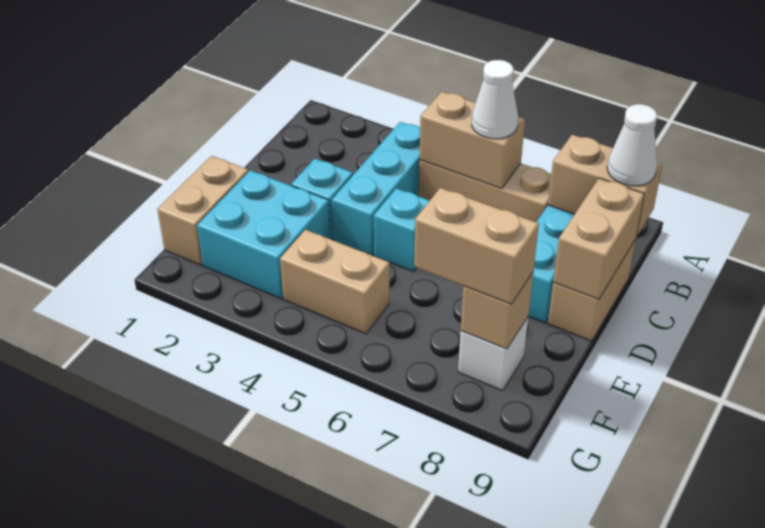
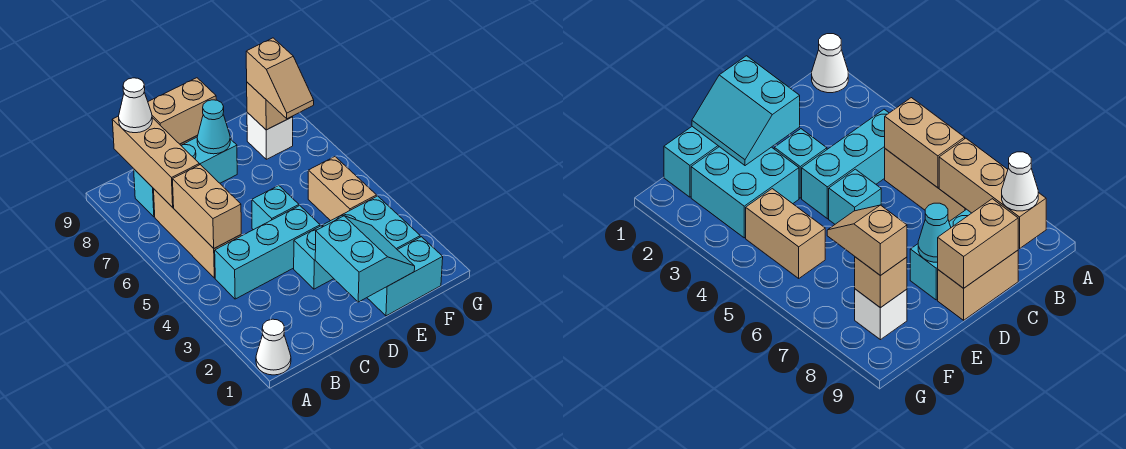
white cone B6 level 3 -> white cone A1 level 1
tan brick B8:B9 level 2 -> tan brick B7:B9 level 2
none -> cyan slope D1:E2 level 2 top D
none -> cyan cone D8 level 2
tan brick E1:F1 level 1 -> cyan brick E1:F1 level 1
tan brick F7:F8 level 3 -> tan slope F7:F8 level 3 top 8

